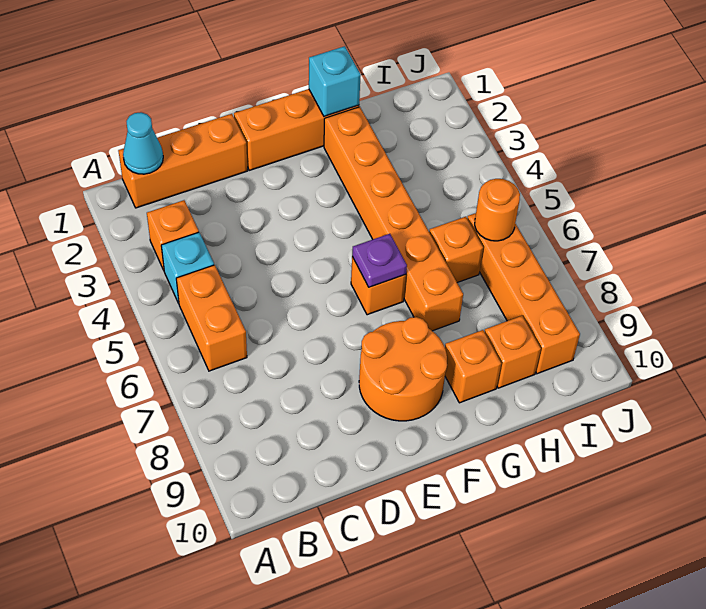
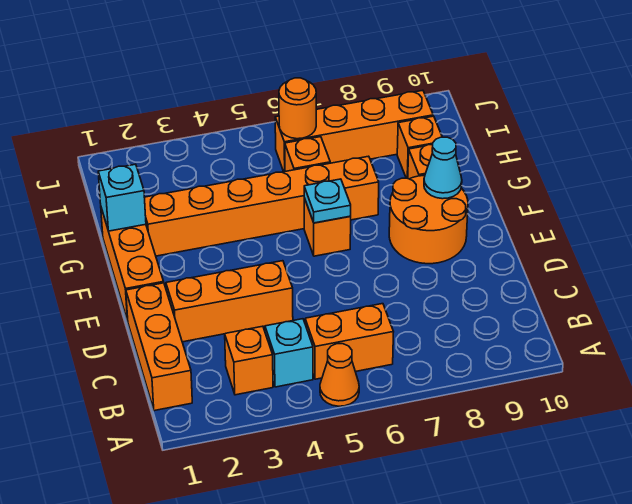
none -> orange cone A5 level 1
cyan cone B1 level 2 -> cyan cone F9 level 2
none -> orange brick D2:D4 level 1
purple plate F6 level 2 -> cyan plate F6 level 2

